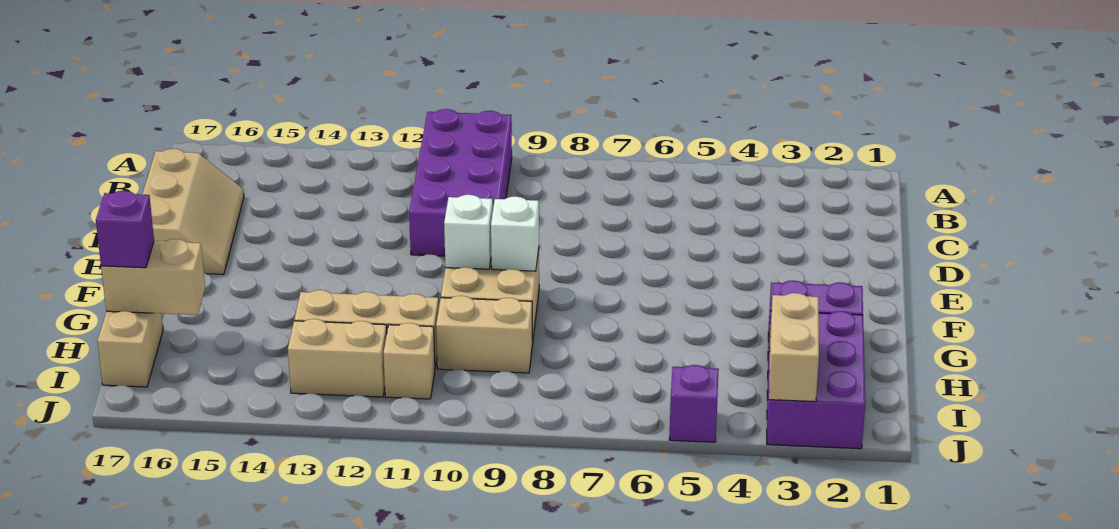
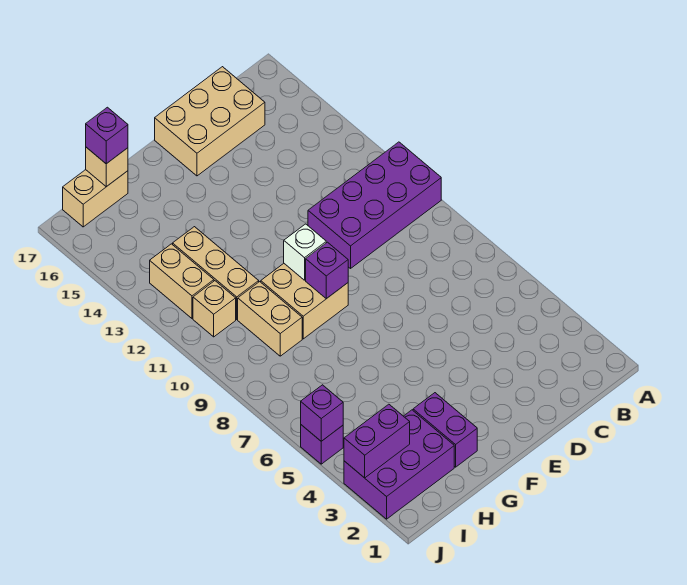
tan slope C16:E17 level 1 top 17 -> tan brick C16:E17 level 1
white brick F9 level 2 -> purple brick F9 level 2
tan brick H16:H17 level 2 -> tan brick H17 level 2
tan brick I3:J3 level 2 -> purple brick I3:J3 level 2
none -> purple brick J5 level 2

